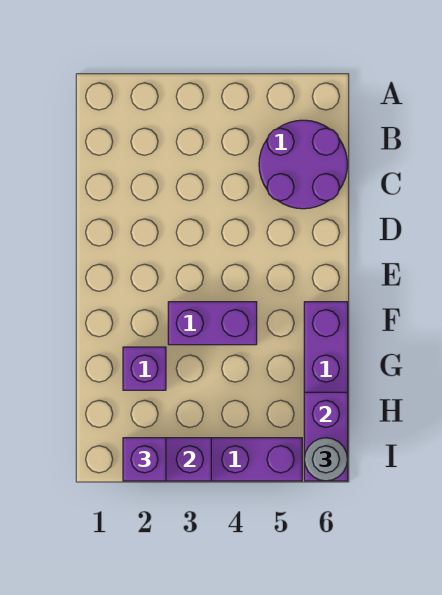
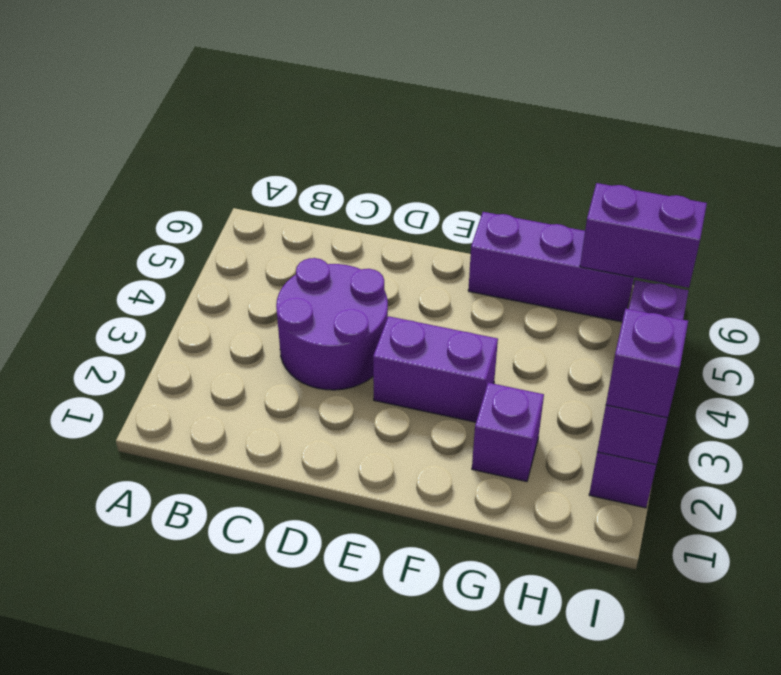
purple round brick B5:C6 level 1 -> purple round brick C3:D4 level 1
purple brick F3:F4 level 1 -> purple brick E3:F3 level 1
grey round brick I6 level 3 -> none

